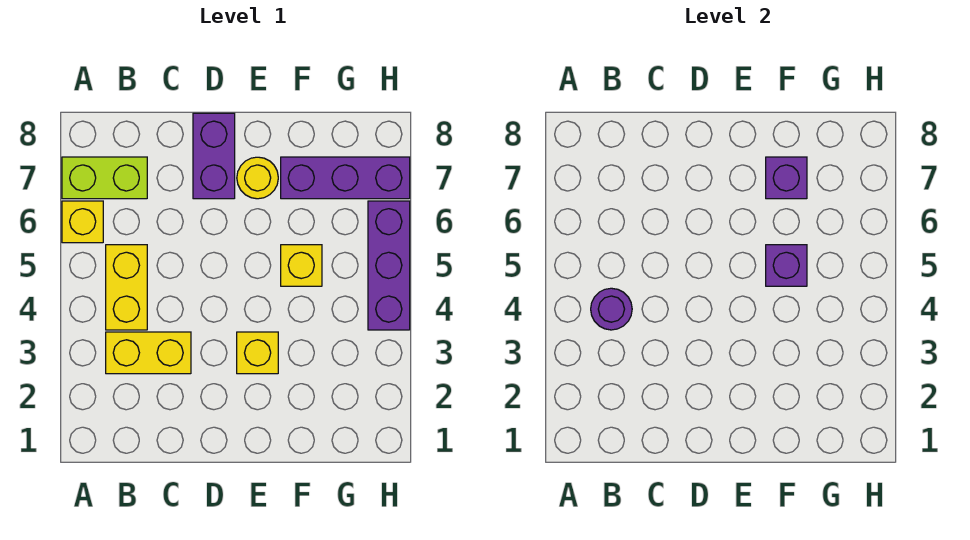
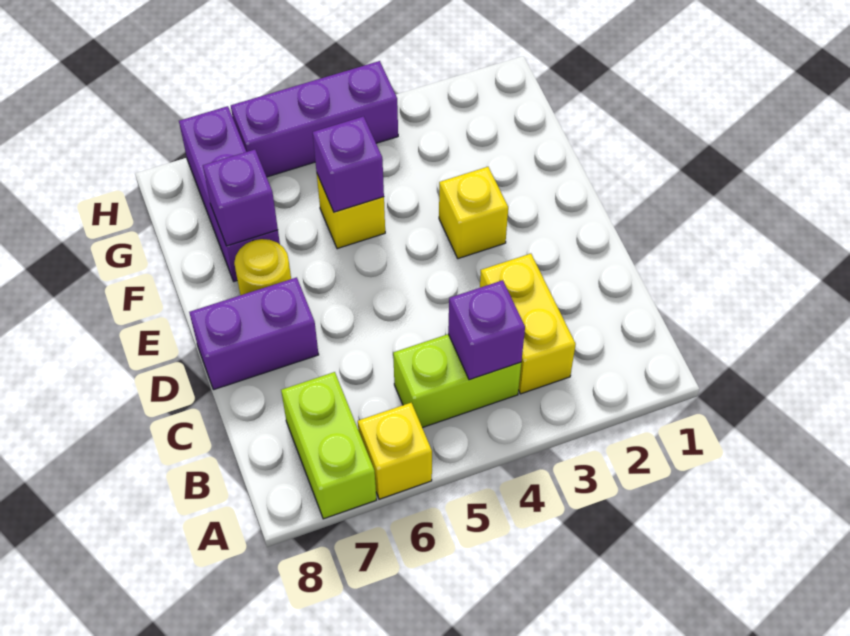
yellow brick B4:B5 level 1 -> lime brick B4:B5 level 1
purple round brick B4 level 2 -> purple brick B4 level 2

